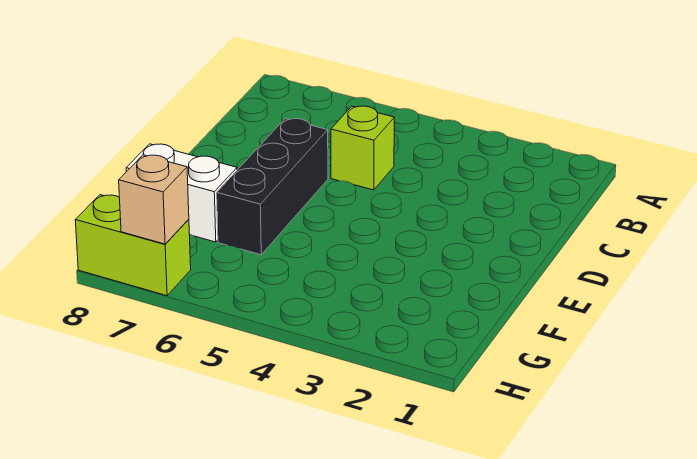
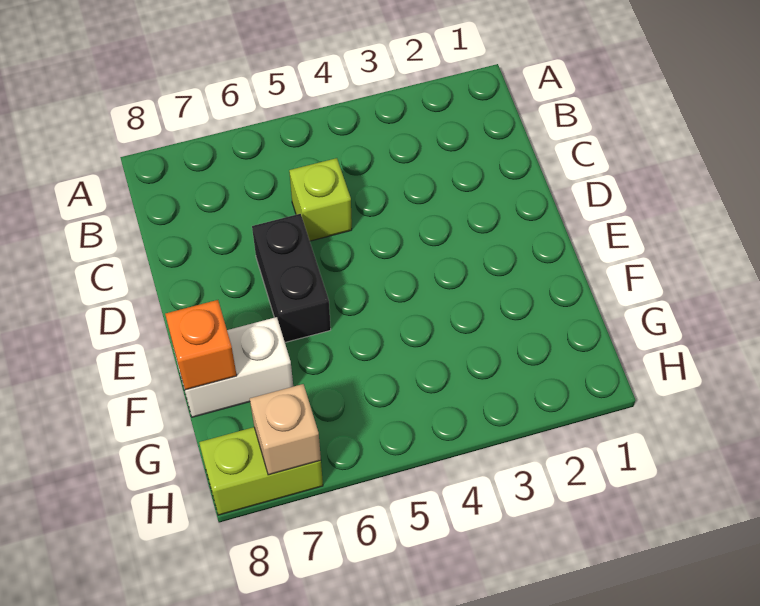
black brick D6:F6 level 1 -> black brick D6:E6 level 1
none -> orange brick F8 level 2

